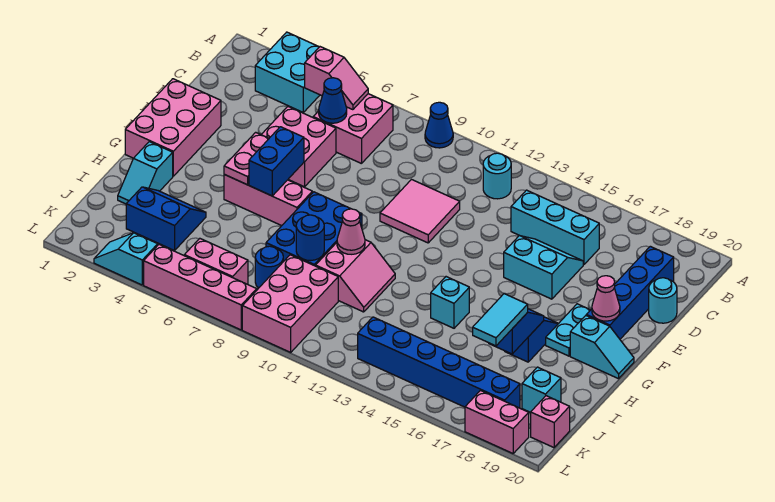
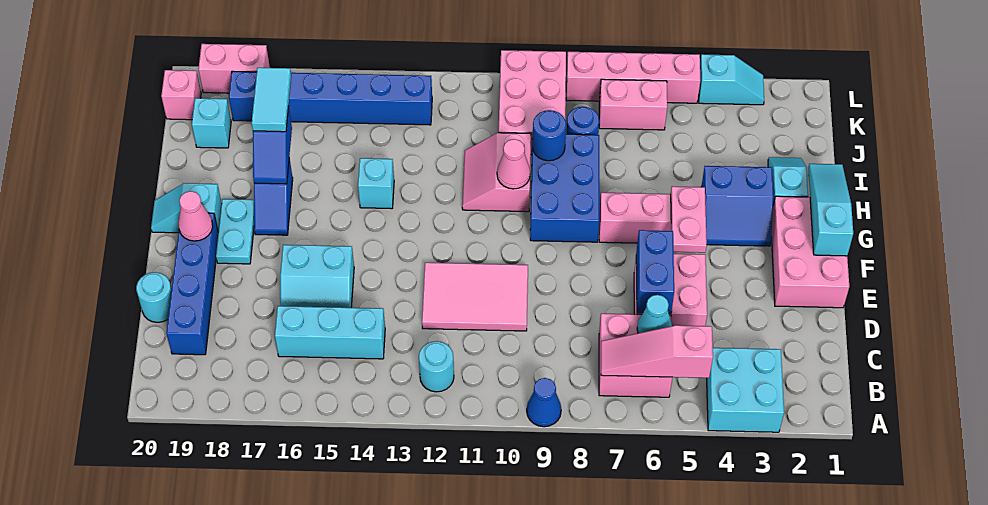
pink slope B5:B6 level 2 top 5 -> pink slope B5:B7 level 2 top 5
blue cone C6 level 2 -> cyan cone C6 level 2
pink tile D10:E11 level 1 -> pink tile D10:E12 level 1
none -> cyan slope F1:H1 level 2 top F
blue brick F6:G6 level 2 -> blue brick D6:E6 level 2
blue slope I3:J4 level 1 top J -> blue slope G3:H4 level 1 top H

